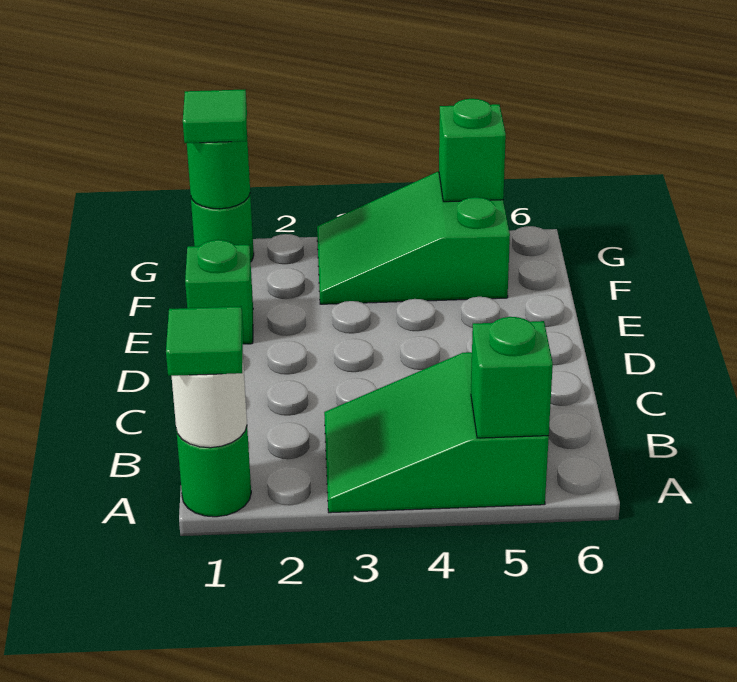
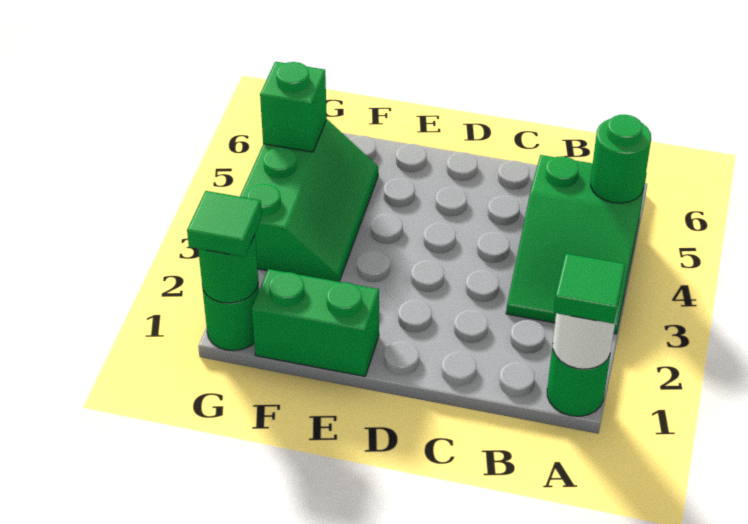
green brick A5 level 2 -> green round brick A5 level 2
green brick E1 level 1 -> green brick E1:F1 level 1
green slope F3:G5 level 1 top 5 -> green slope F3:G5 level 1 top G

